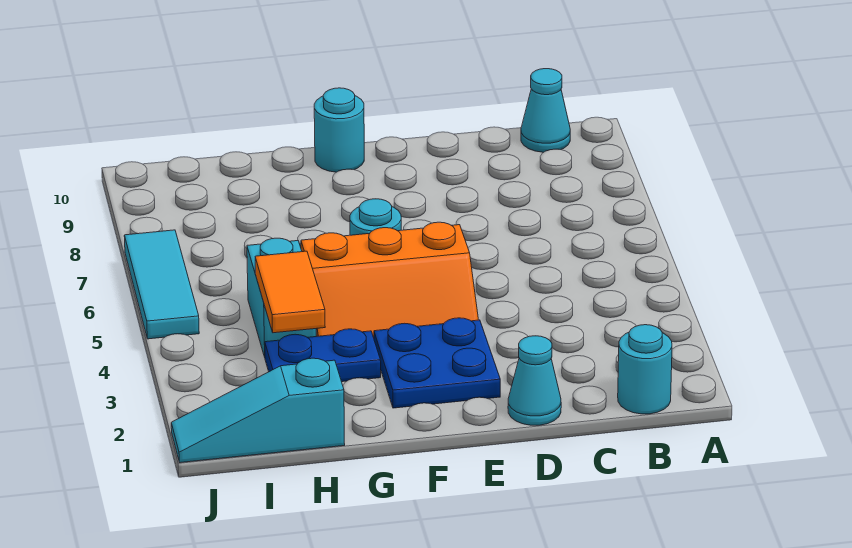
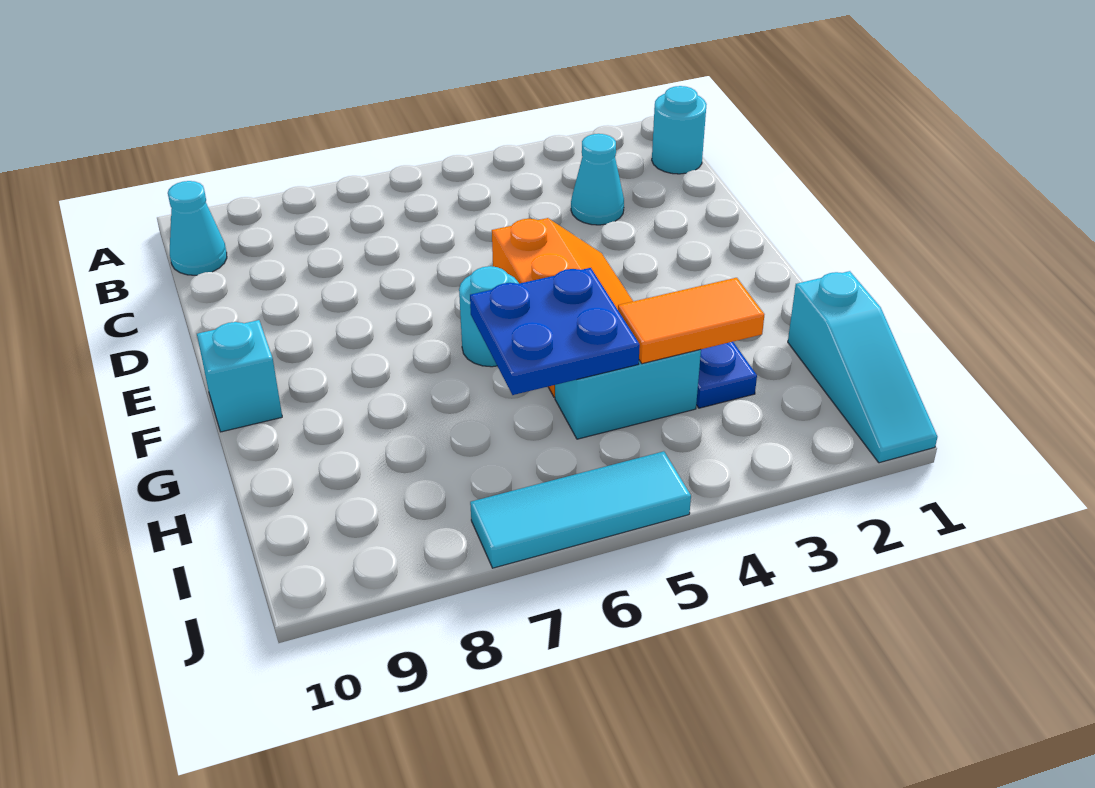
cyan cone D1 level 1 -> cyan cone C3 level 1
blue plate E2:F3 level 1 -> blue plate G5:H6 level 2
cyan round brick F10 level 1 -> cyan brick F10 level 1

